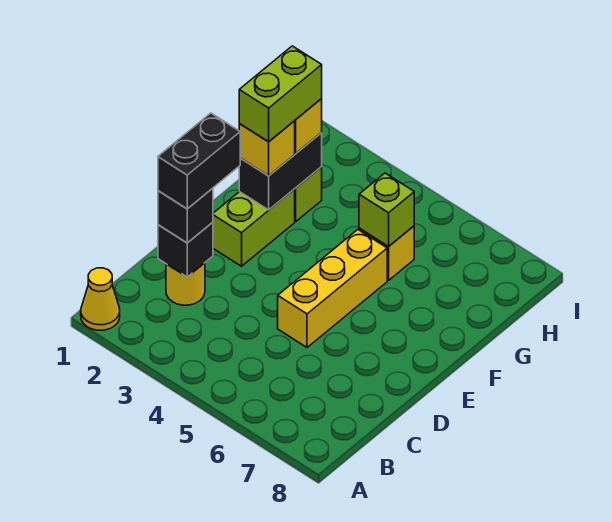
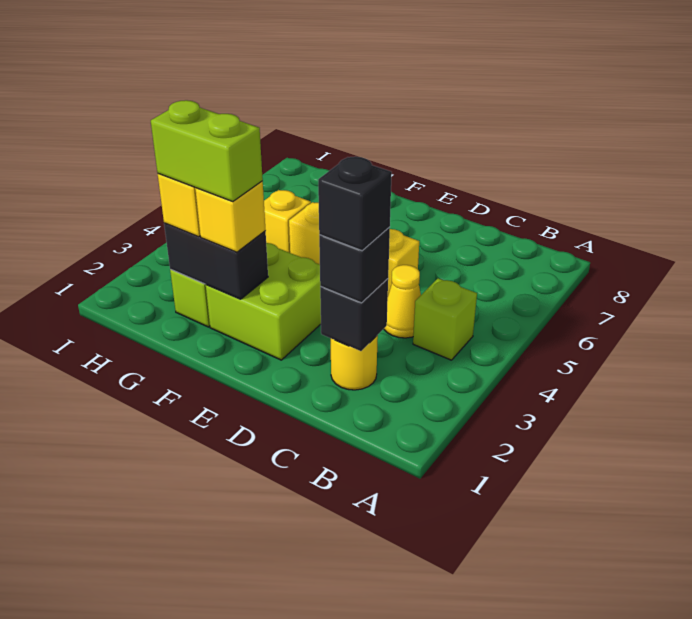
yellow cone A1 level 1 -> yellow cone C4 level 1
black brick C2:D2 level 4 -> black brick C2 level 4
lime brick E2:F2 level 1 -> lime brick E2:F3 level 1
lime brick G5 level 2 -> lime brick B4 level 1

